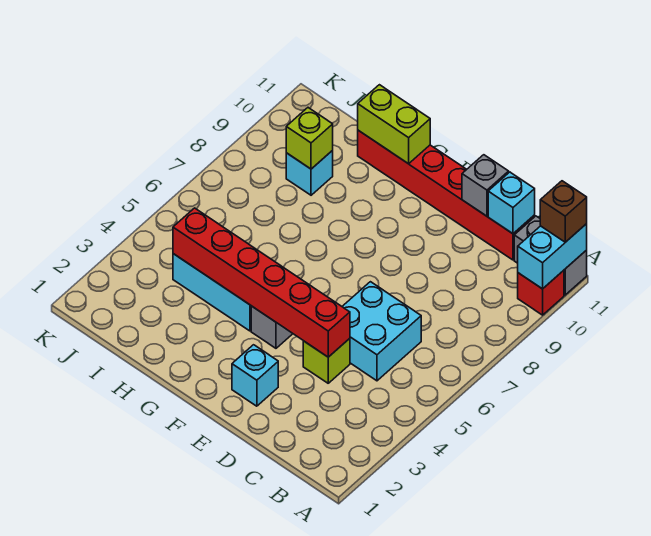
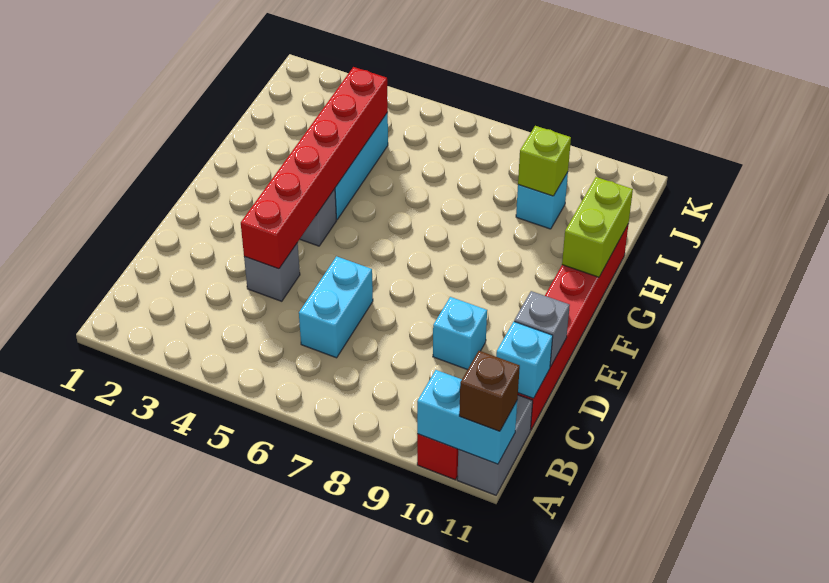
cyan brick C5:D6 level 1 -> cyan brick C6:D6 level 1
lime brick D4 level 1 -> grey brick D4 level 1
cyan brick E2 level 1 -> cyan brick D9 level 1

